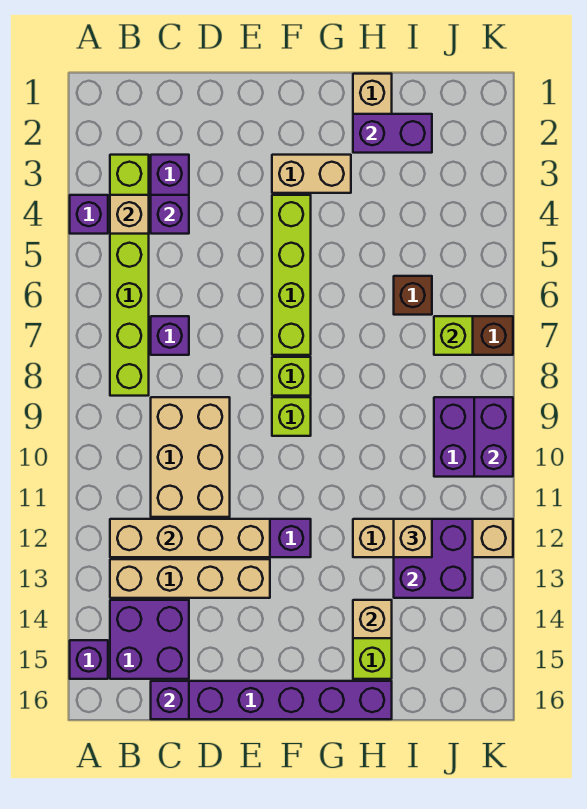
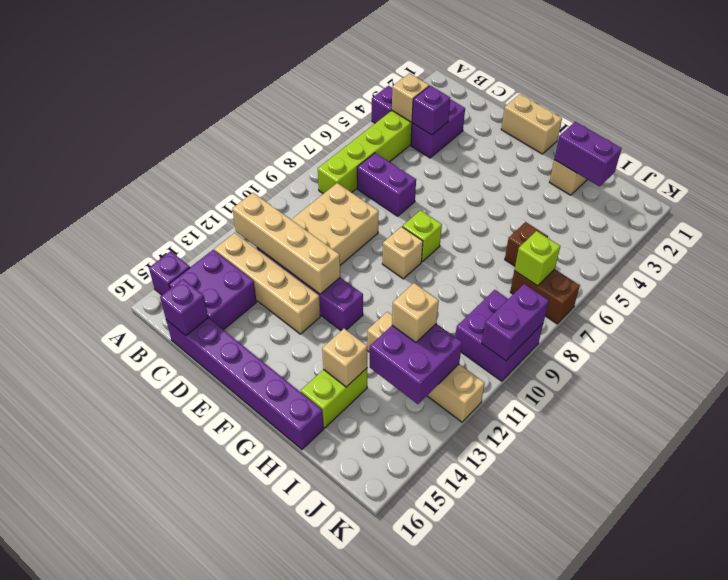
purple brick C7 level 1 -> purple brick C7:D7 level 1
tan brick F3:G3 level 1 -> tan brick E1:F1 level 1
lime brick F4:F7 level 1 -> none
lime brick F9 level 1 -> tan brick F9 level 1

